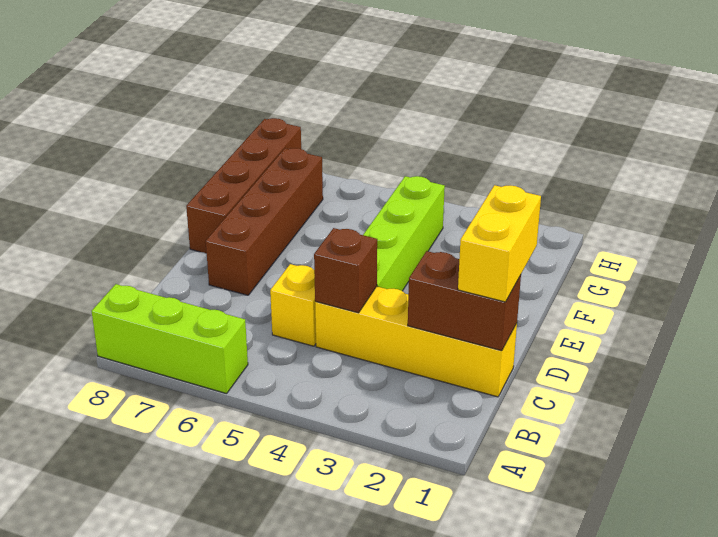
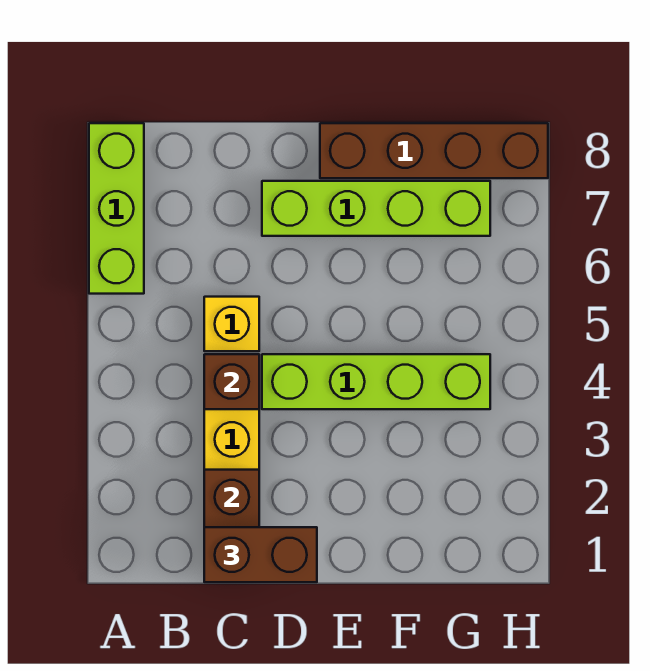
yellow brick C1:D1 level 3 -> brown brick C1:D1 level 3
brown brick D7:G7 level 1 -> lime brick D7:G7 level 1

